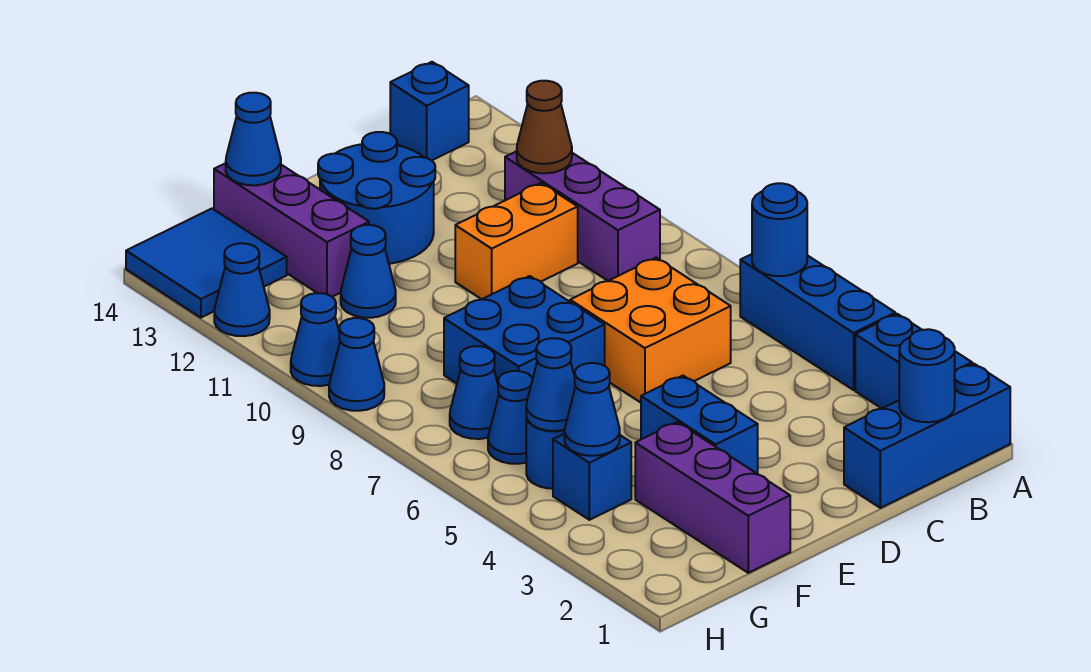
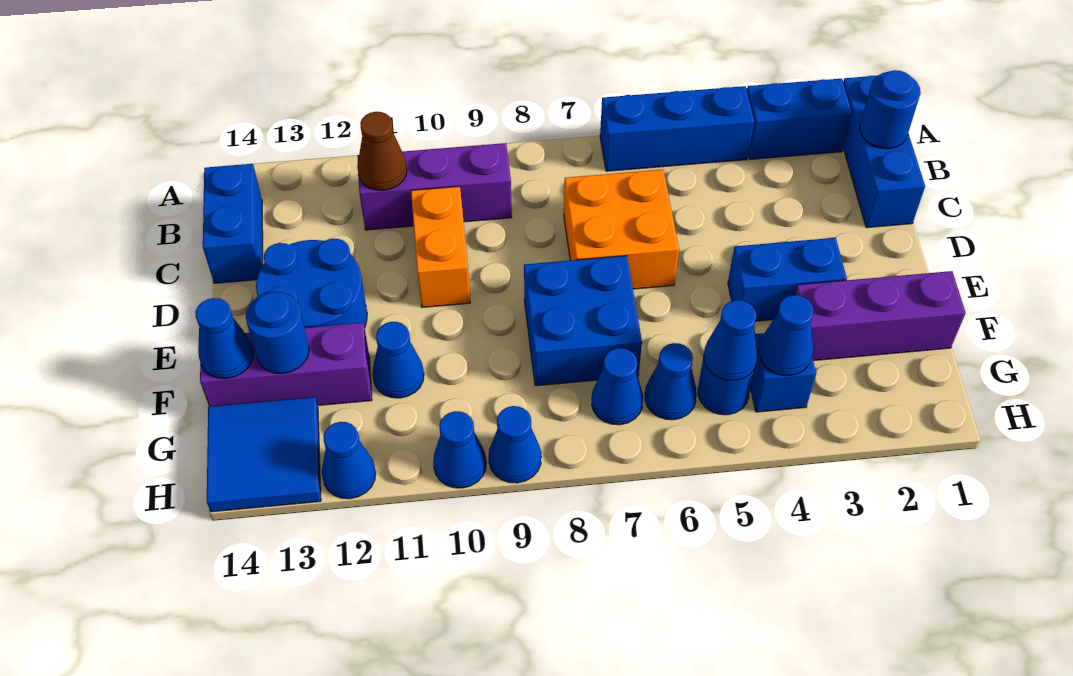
blue round brick A6 level 2 -> blue round brick F13 level 2
blue brick B14 level 1 -> blue brick B14:C14 level 1

